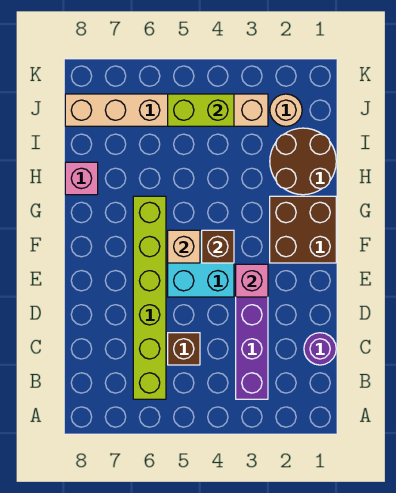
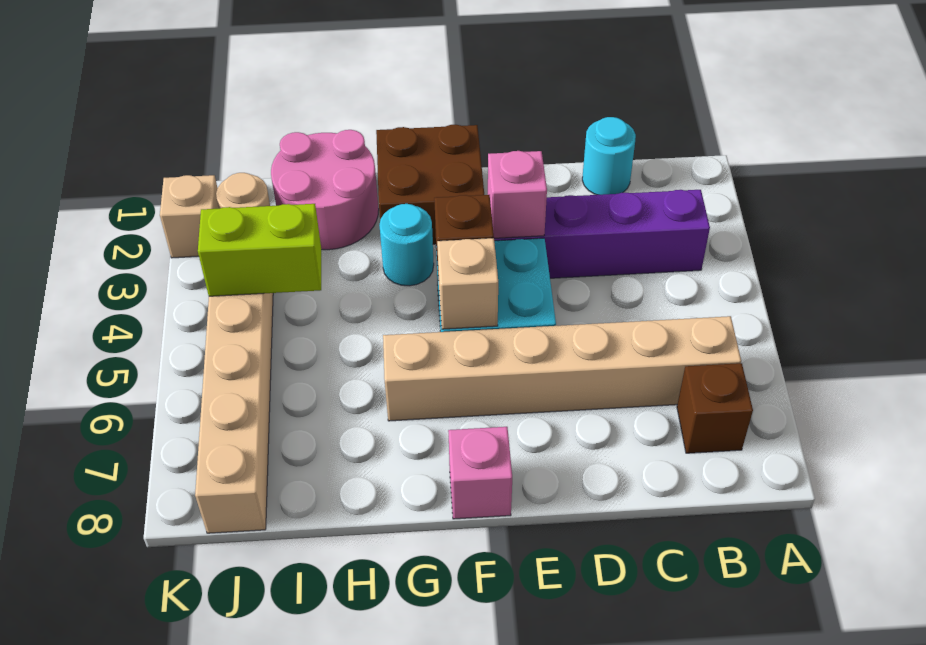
lime brick B6:G6 level 1 -> tan brick B6:G6 level 1
purple round brick C1 level 1 -> cyan round brick C1 level 1
brown brick C5 level 1 -> brown brick B7 level 1
none -> cyan round brick G3 level 1
brown round brick H1:I2 level 1 -> pink round brick H1:I2 level 1
pink brick H8 level 1 -> pink brick F8 level 1
lime brick J4:J5 level 2 -> lime brick I4:J4 level 2
none -> tan brick K2 level 1

